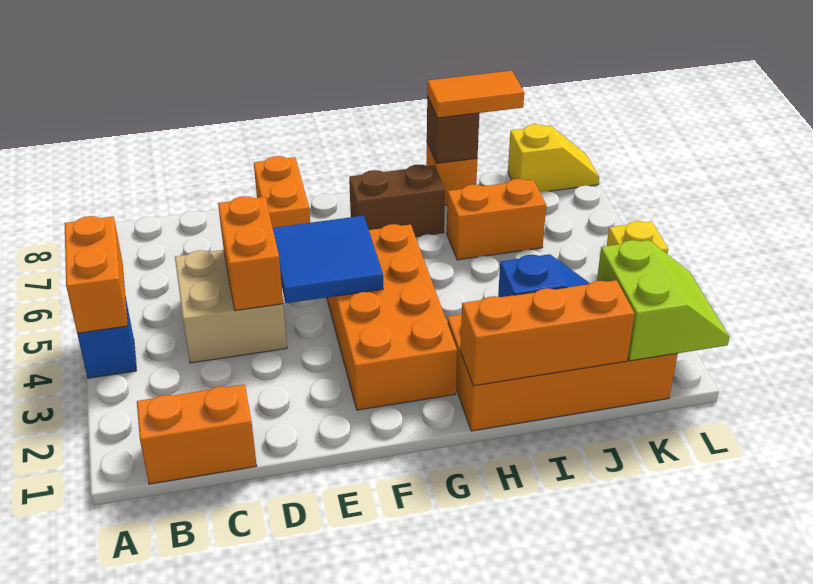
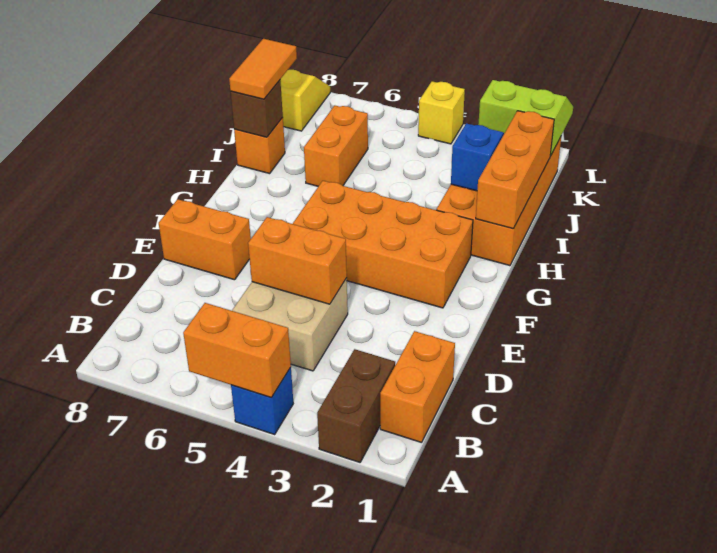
blue tile E4:F5 level 2 -> none
brown brick G7:H7 level 1 -> brown brick A2:B2 level 1

